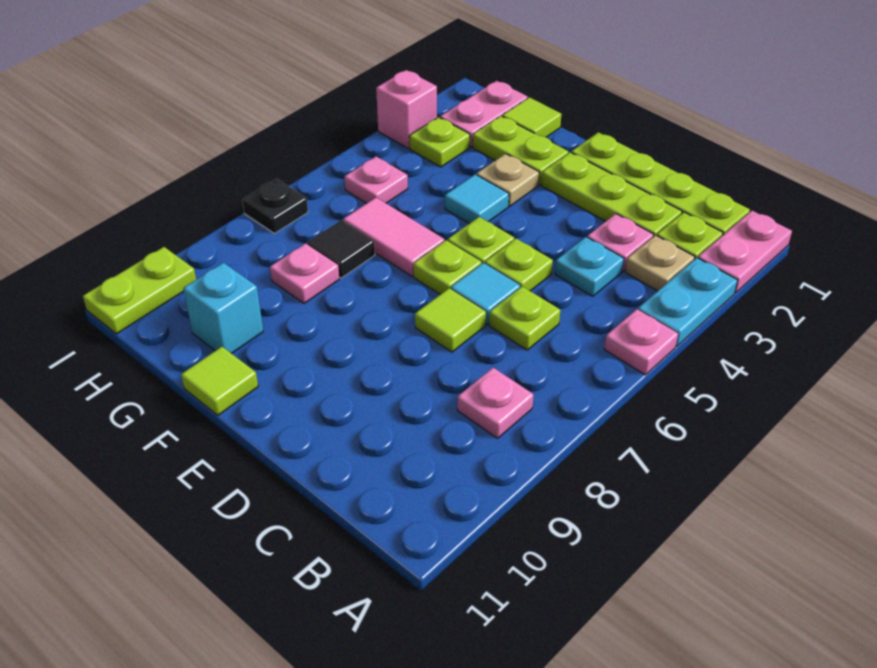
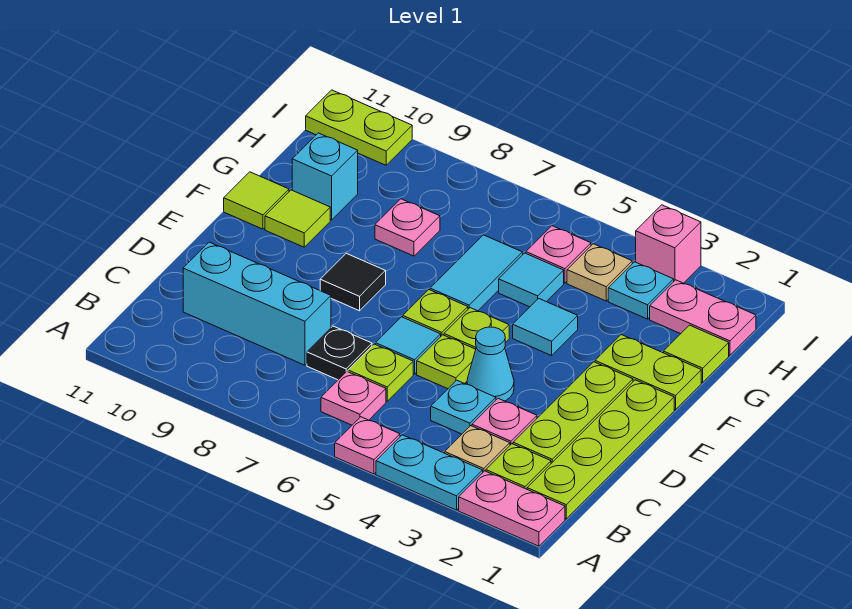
pink plate B8 level 1 -> pink plate B6 level 1
none -> cyan brick C8:C10 level 1
none -> cyan cone D4 level 1
lime tile D7 level 1 -> lime tile F10 level 1
lime plate F2:G2 level 1 -> lime plate F1:F2 level 1
tan plate F3 level 1 -> tan plate H4 level 1
pink tile F6:G6 level 1 -> cyan tile F6:G6 level 1
none -> cyan tile G5 level 1
black tile G7 level 1 -> black tile E8 level 1
lime plate H3 level 1 -> cyan plate H3 level 1
black plate I7 level 1 -> black plate C7 level 1

